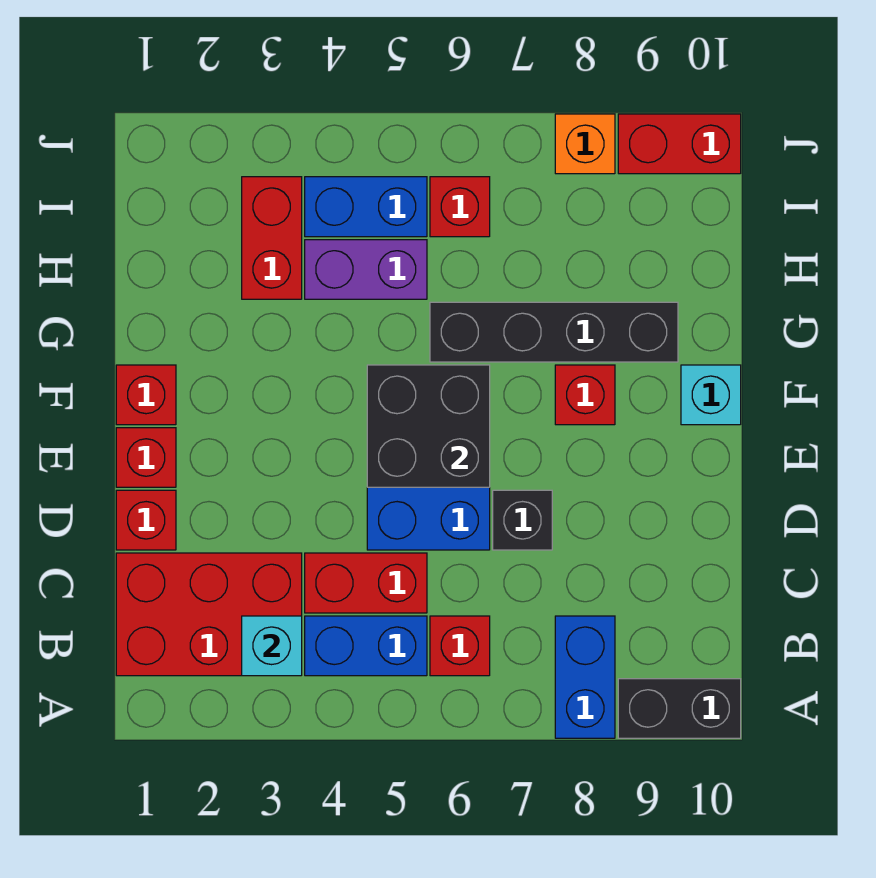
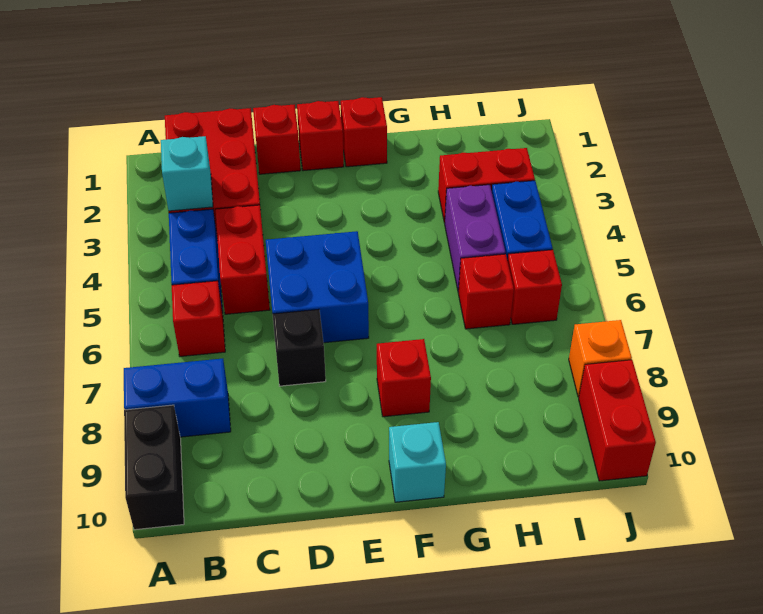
black brick E5:F6 level 2 -> none
black brick G6:G9 level 1 -> none
none -> red brick H6 level 1

